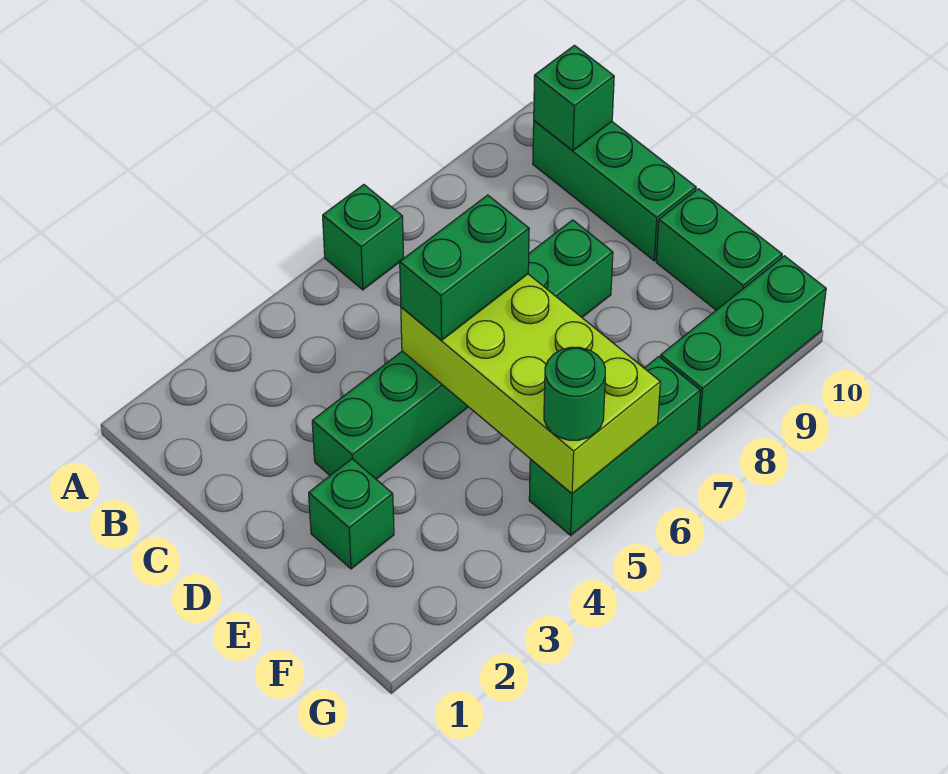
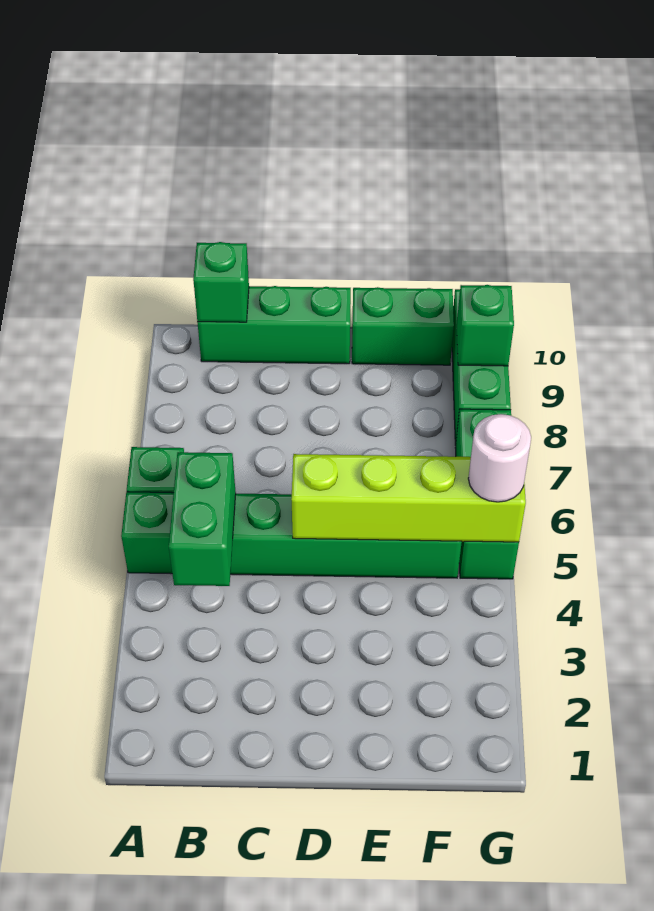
green brick D3:D8 level 1 -> green brick A5:F5 level 1
lime brick D5:G6 level 2 -> lime brick D5:G5 level 2
green brick D5:D6 level 3 -> green brick B4:B5 level 2
green brick E2 level 1 -> green brick G9 level 2
green round brick G5 level 3 -> white round brick G5 level 3

